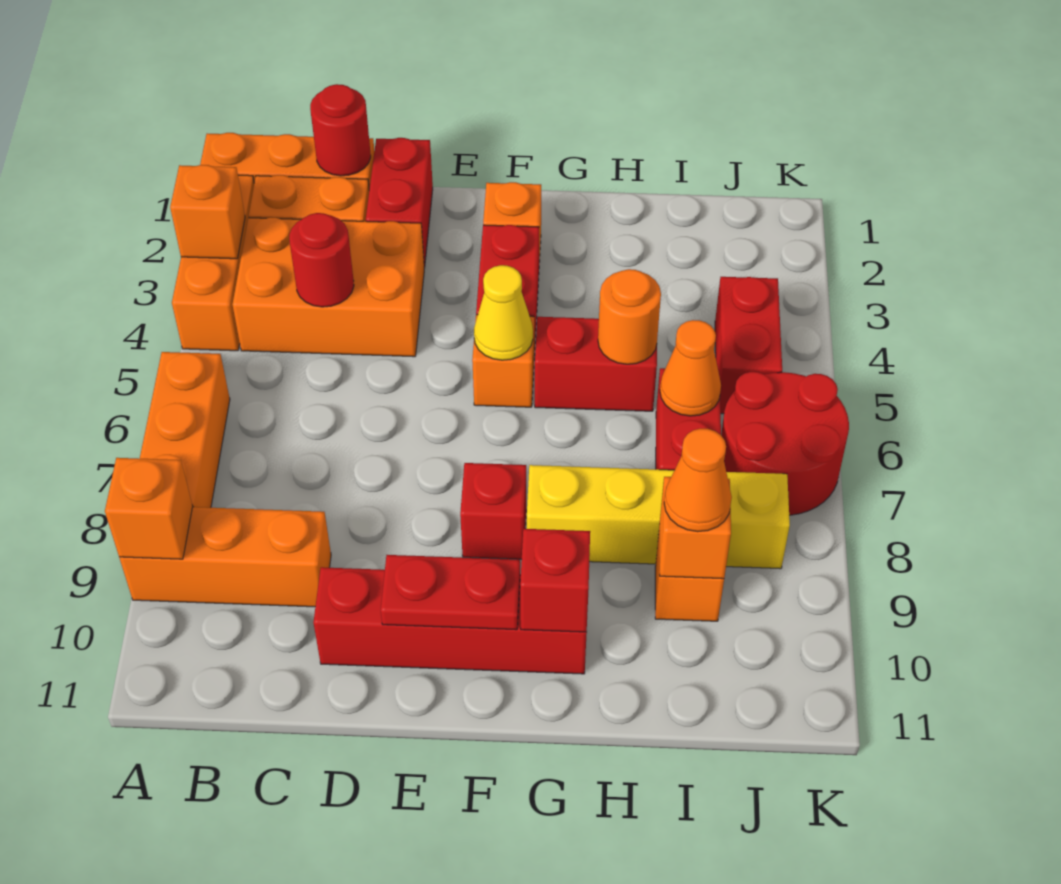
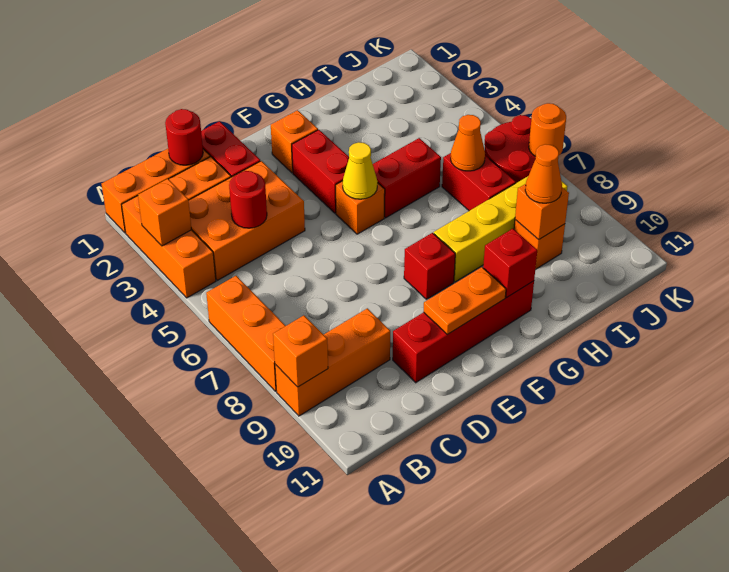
red plate E10:F10 level 2 -> orange plate E10:F10 level 2
orange round brick H5 level 2 -> orange round brick K7 level 2
red brick J4:J5 level 1 -> none

